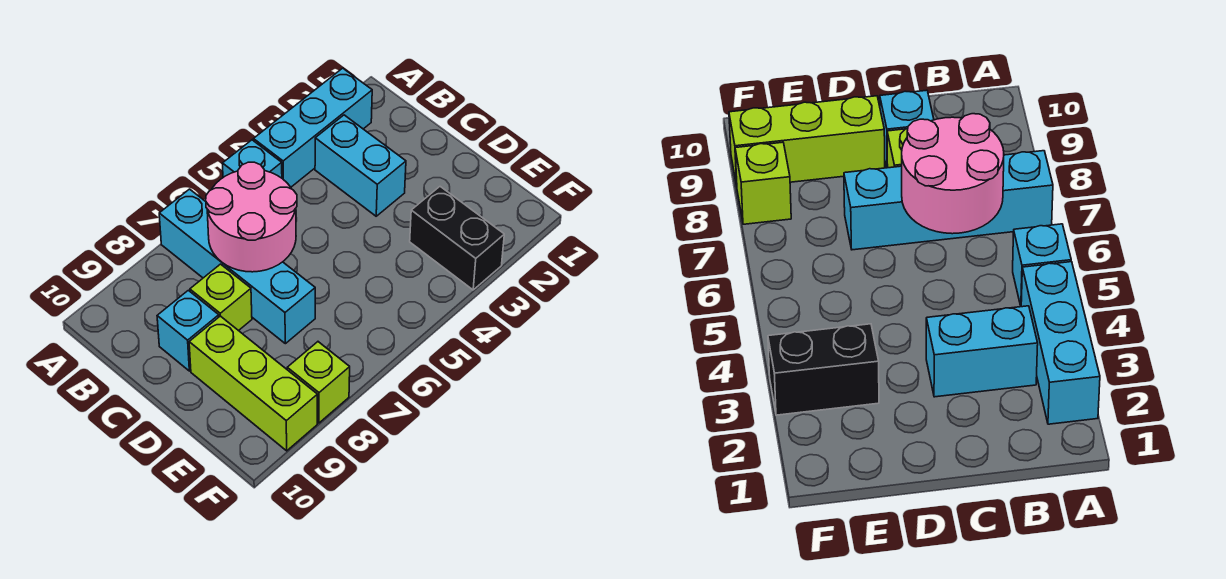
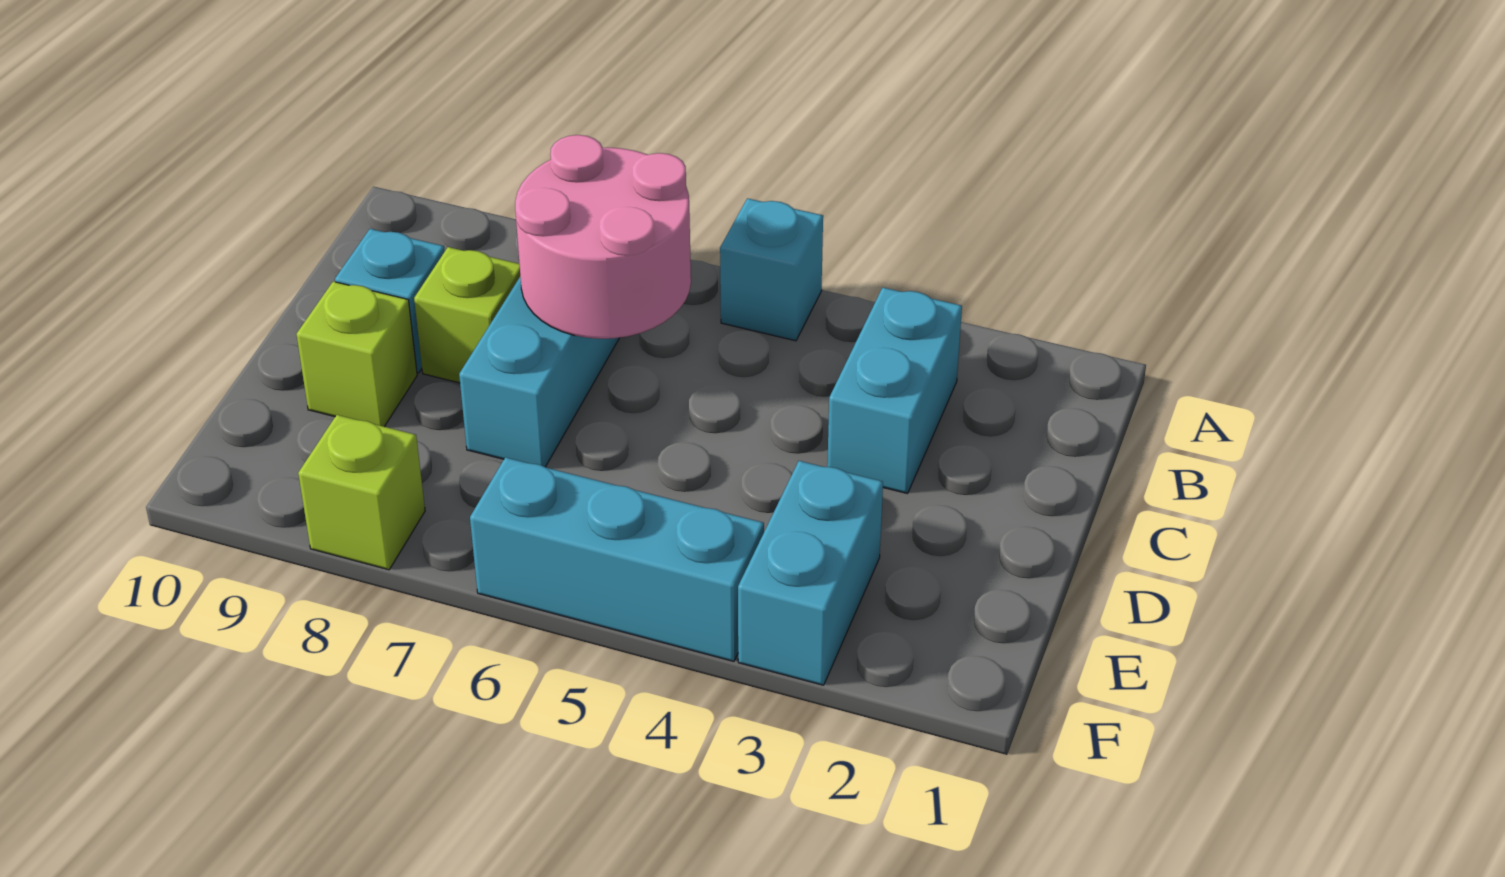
cyan brick A2:A4 level 1 -> cyan brick F4:F6 level 1
lime brick D9:F9 level 1 -> lime brick D9 level 1
black brick E3:F3 level 1 -> cyan brick E3:F3 level 1

